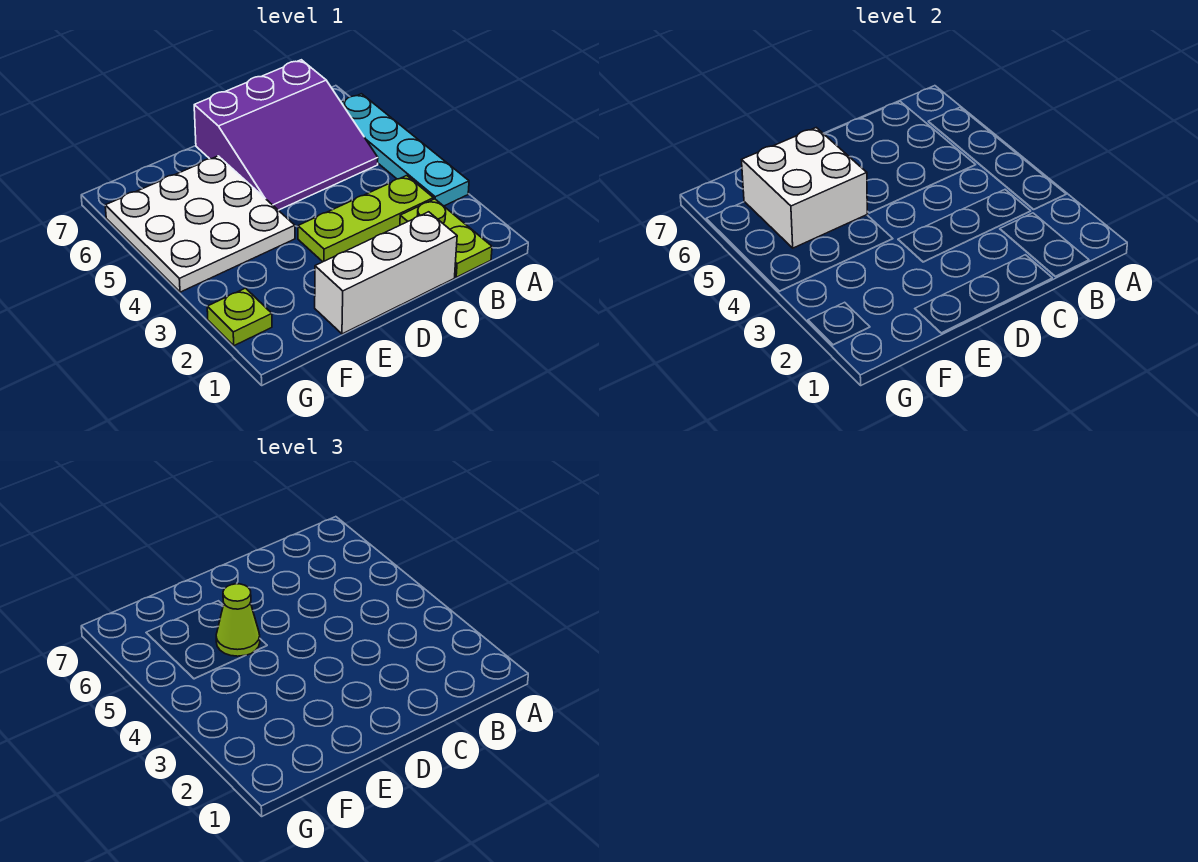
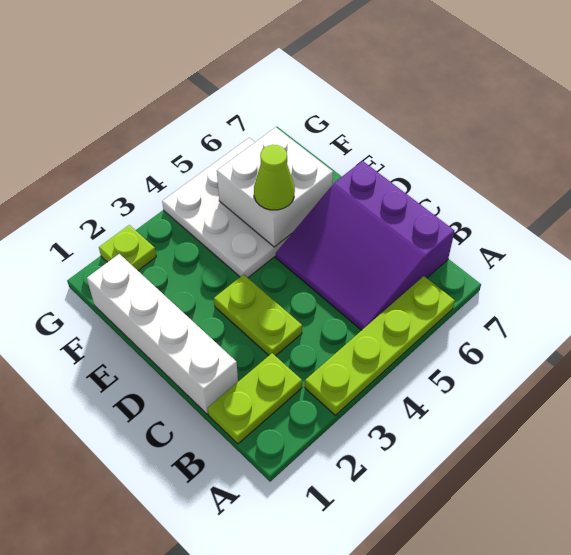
cyan plate A3:A6 level 1 -> lime plate A3:A6 level 1
lime plate B3:D3 level 1 -> lime plate C3:D3 level 1
white brick C1:E1 level 1 -> white brick C1:F1 level 1

